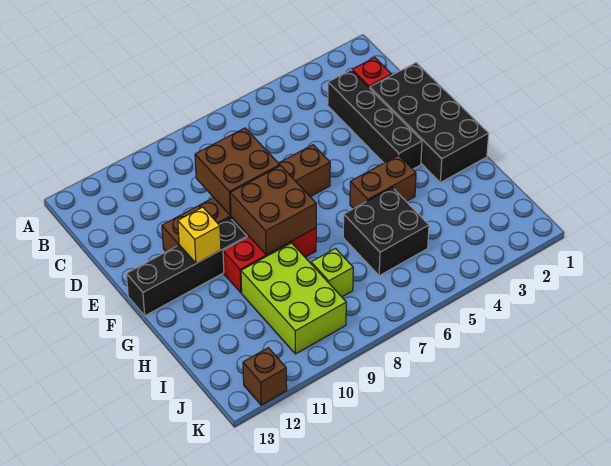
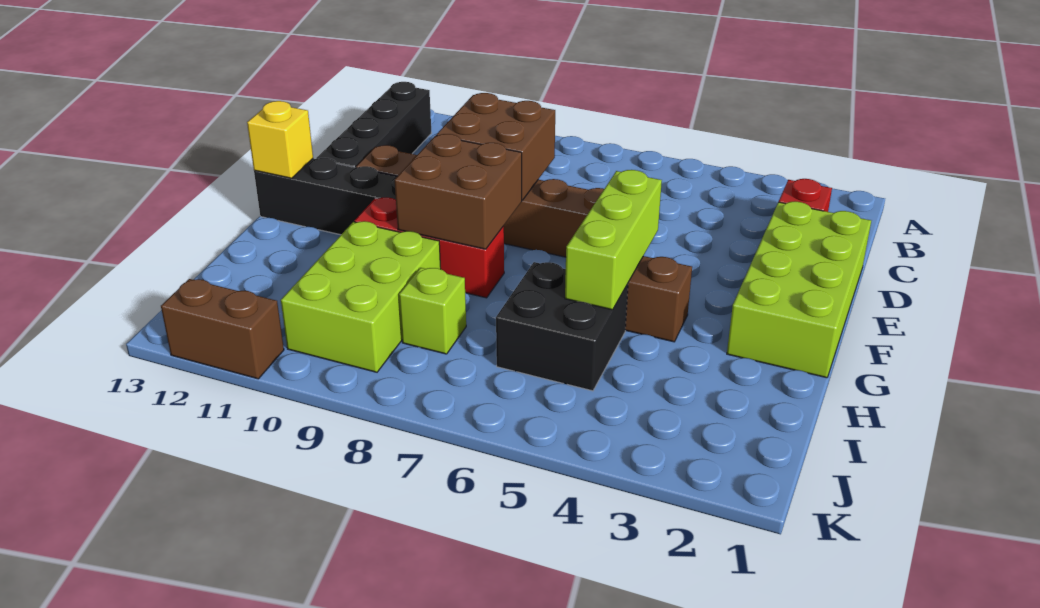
black brick C3:F3 level 1 -> black brick B12:E12 level 1
black brick D1:G2 level 1 -> lime brick D1:G2 level 1
none -> lime brick F5:H5 level 2
yellow brick F11 level 2 -> yellow brick F13 level 2
brown brick K12 level 1 -> brown brick K11:K12 level 1

